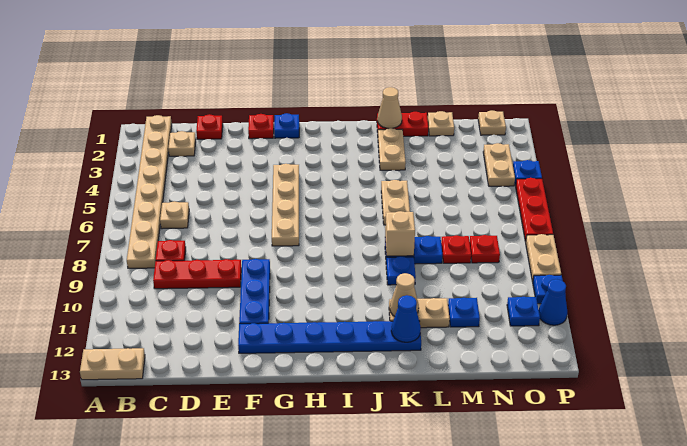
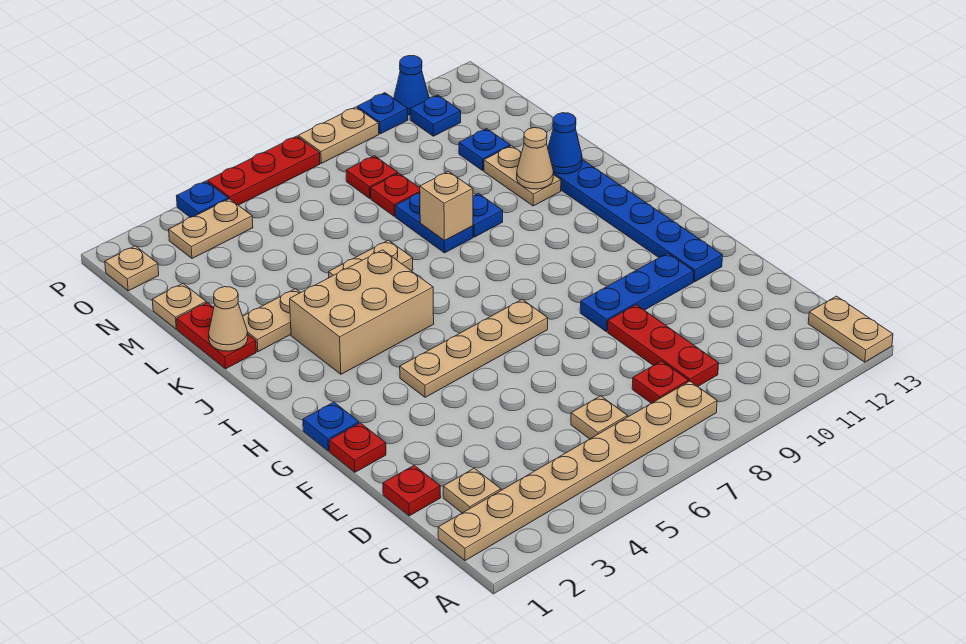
none -> tan brick I3:J5 level 1

